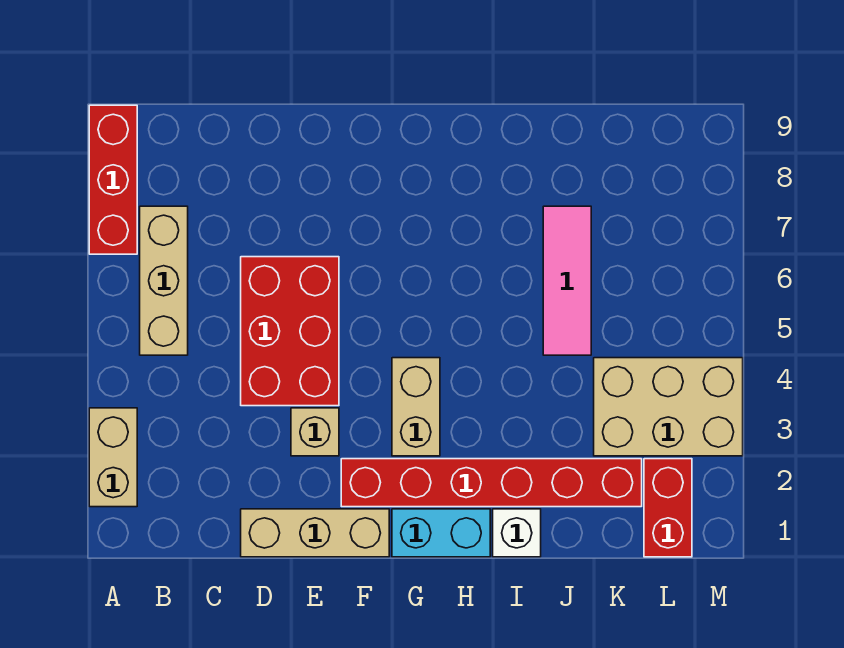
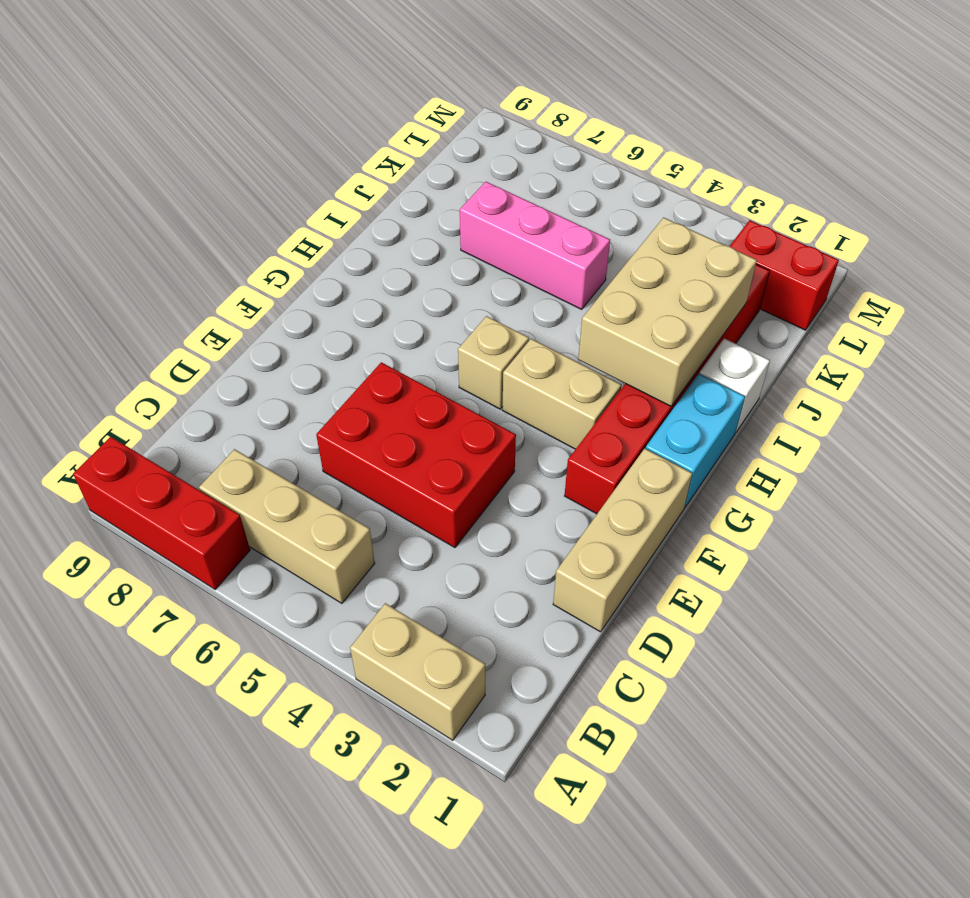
tan brick E3 level 1 -> tan brick G5 level 1
pink tile J5:J7 level 1 -> pink brick J5:J7 level 1
tan brick K3:M4 level 1 -> tan brick H2:J3 level 2

